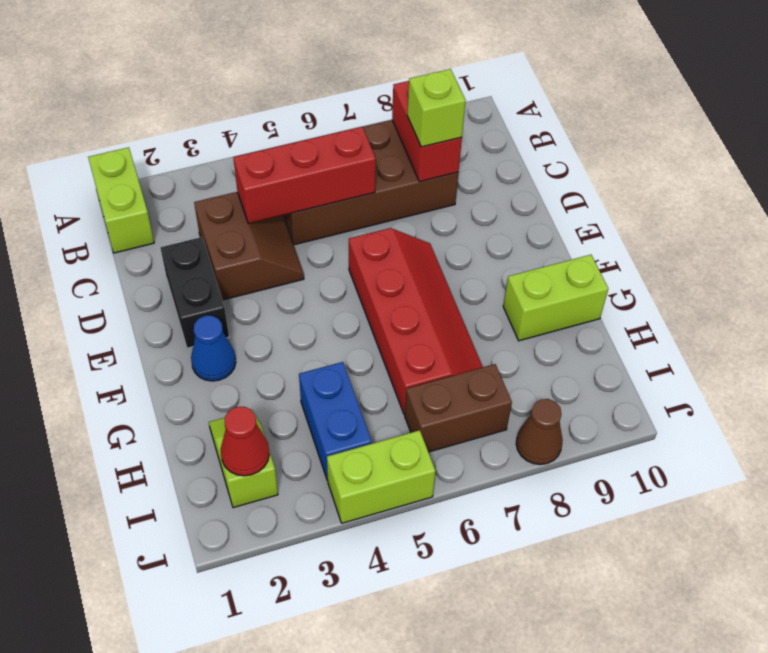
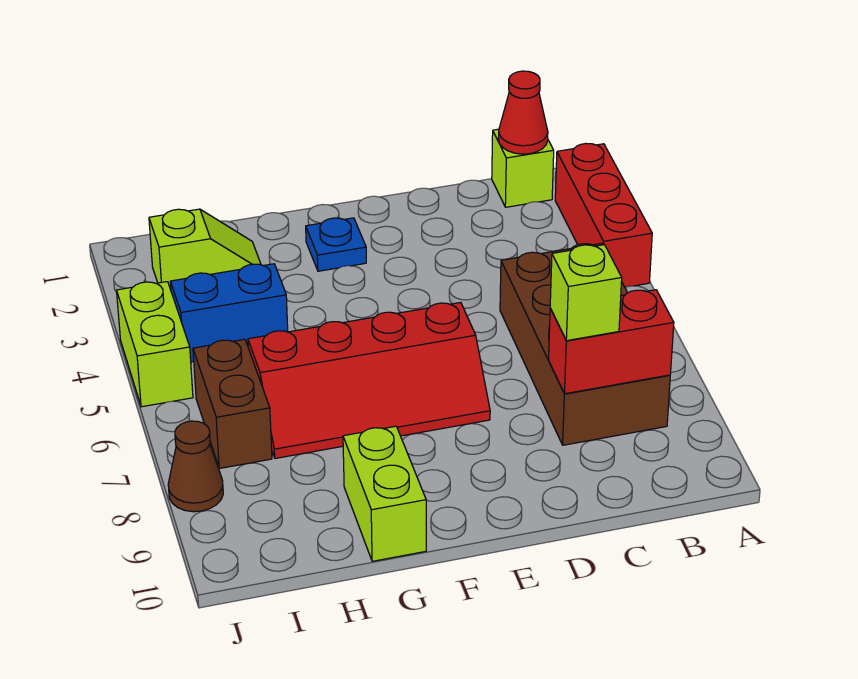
lime brick A1:B1 level 1 -> lime brick B1 level 1
brown slope C3:D4 level 1 top 3 -> none
red brick C4:C6 level 2 -> red brick A2:A4 level 1
black brick D2:E2 level 1 -> none
blue cone F2 level 1 -> blue plate F2 level 1
red cone I2 level 2 -> red cone B1 level 2

